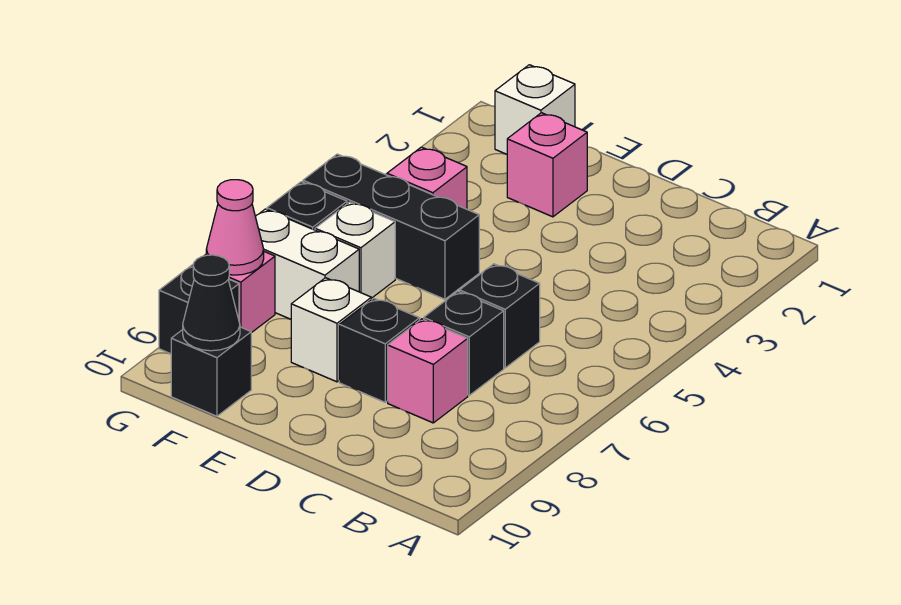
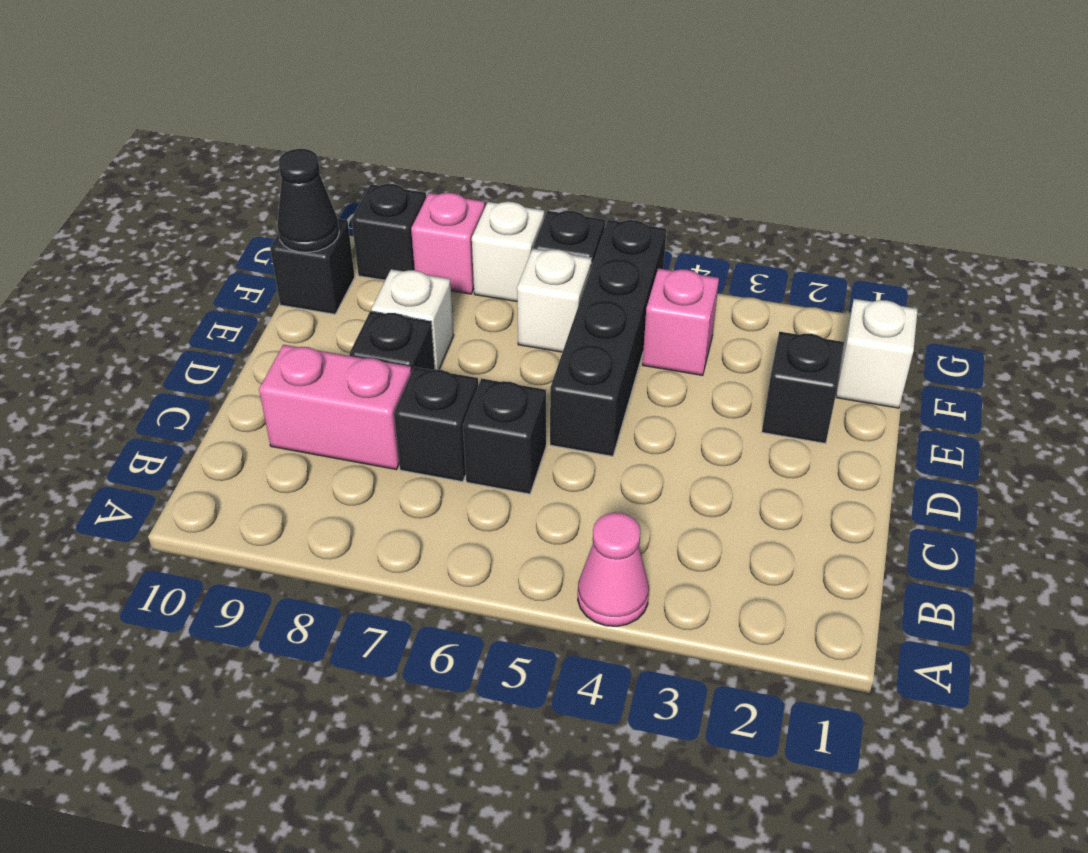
pink brick C8 level 1 -> pink brick C8:C9 level 1
pink brick E2 level 1 -> black brick E2 level 1
black brick E5:G5 level 1 -> black brick D5:G5 level 1
white brick F7:G7 level 1 -> white brick G7 level 1
pink cone G8 level 2 -> pink cone A4 level 1

